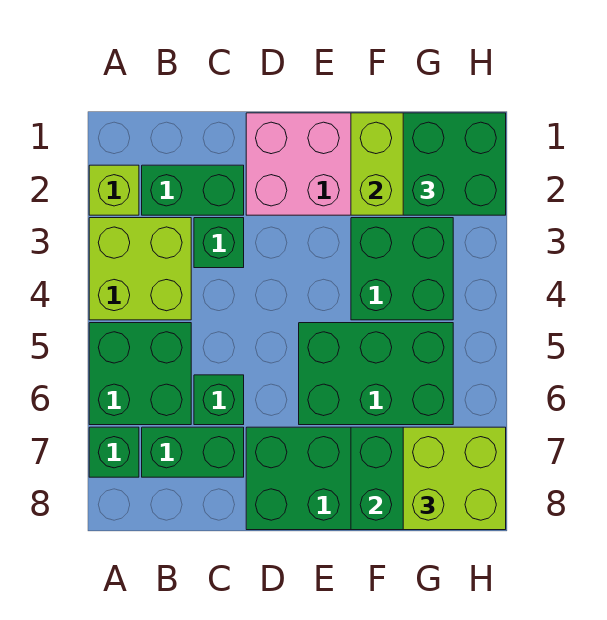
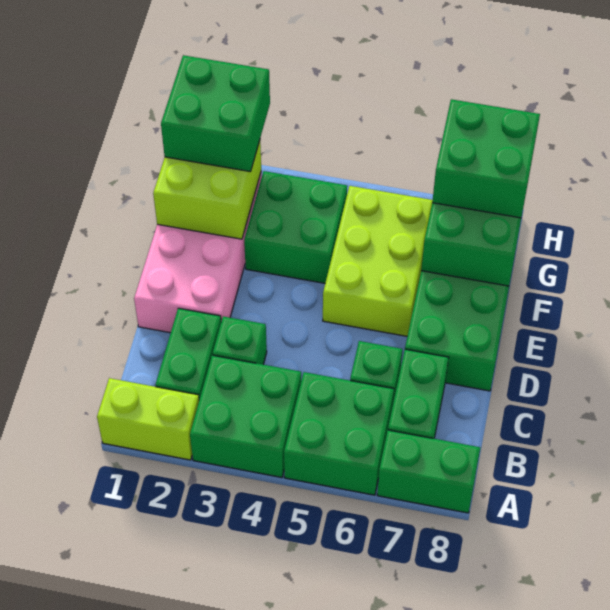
lime brick A2 level 1 -> lime brick A1:A2 level 1
lime brick A3:B4 level 1 -> green brick A3:B4 level 1
green brick A7 level 1 -> green brick A7:A8 level 1
green brick E5:G6 level 1 -> lime brick E5:G6 level 1
lime brick G7:H8 level 3 -> green brick G7:H8 level 3

